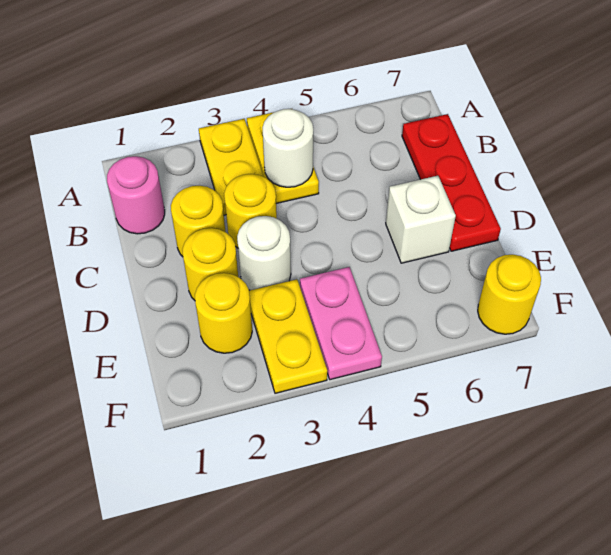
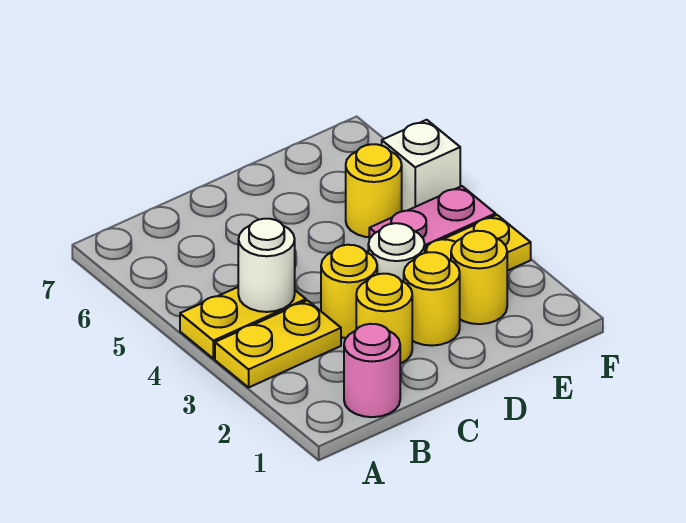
red plate B7:D7 level 1 -> none
white brick D6 level 1 -> white brick F5 level 1
yellow round brick F7 level 1 -> yellow round brick E5 level 1

